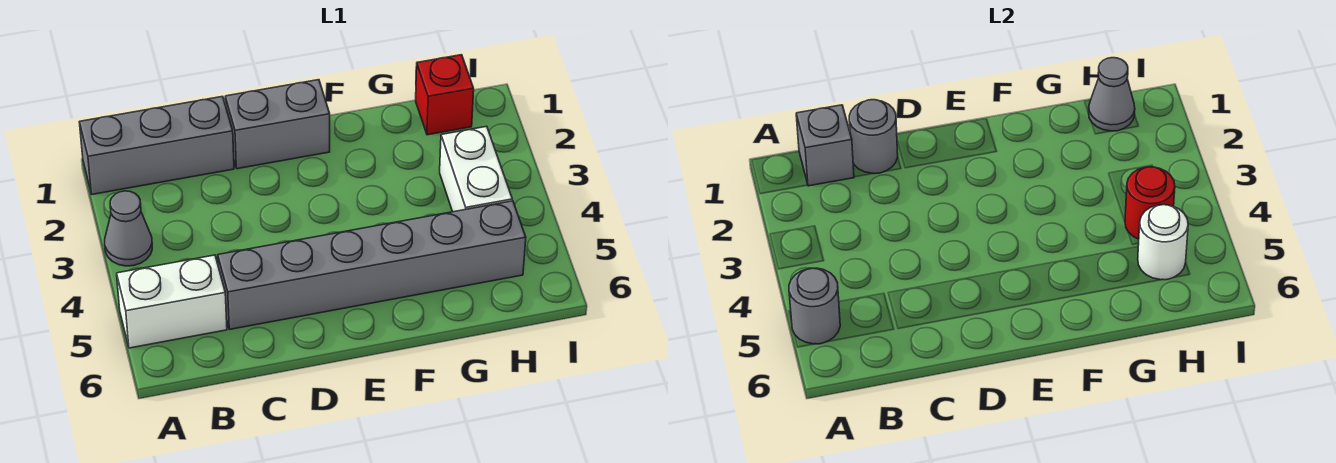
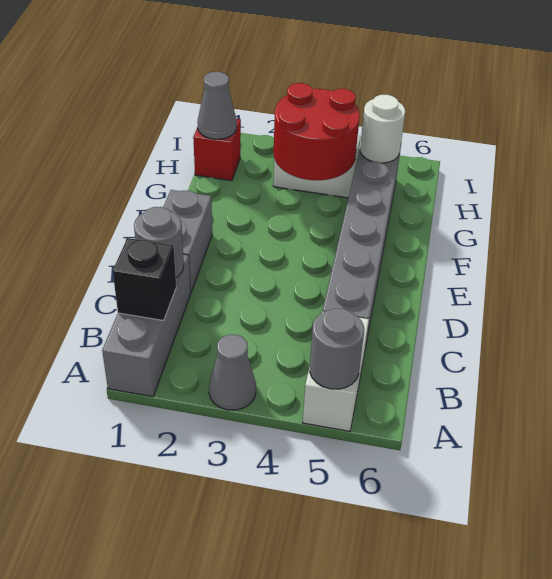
grey brick B1 level 2 -> black brick B1 level 2
red round brick H4 level 2 -> red round brick G3:H4 level 2

